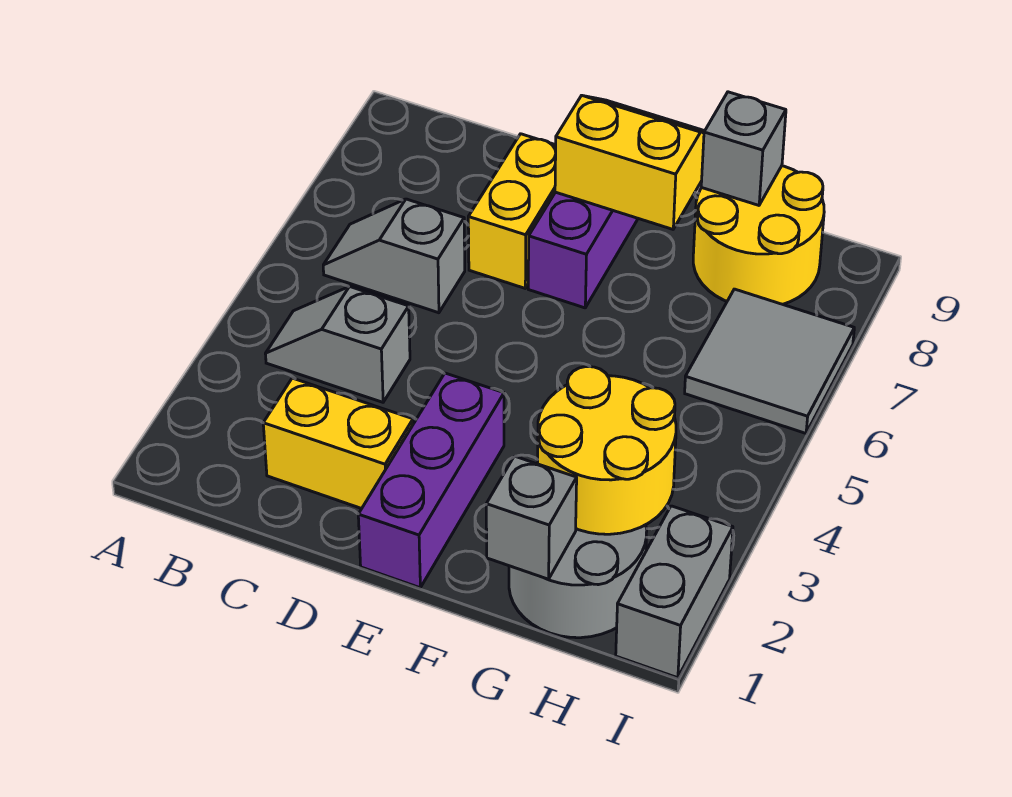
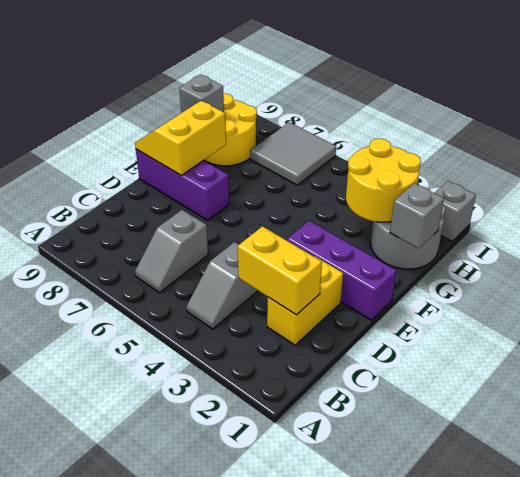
yellow brick D7:D8 level 1 -> yellow brick C2:C3 level 2
grey brick I1:I2 level 1 -> grey brick I1 level 1

